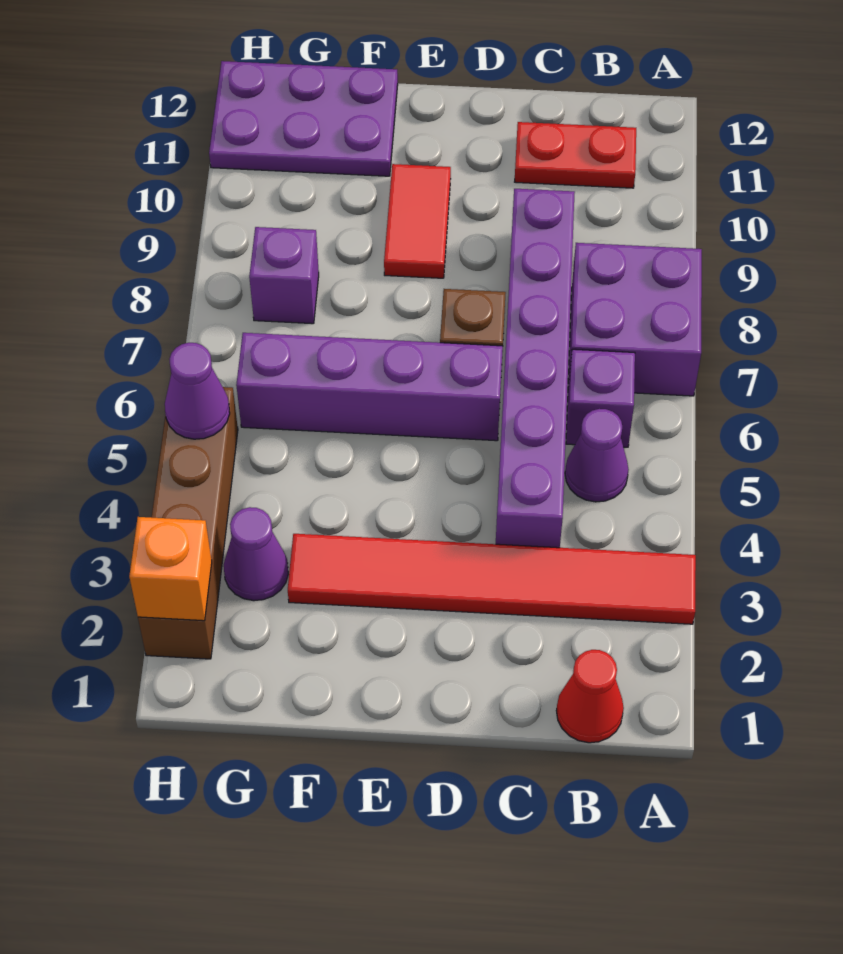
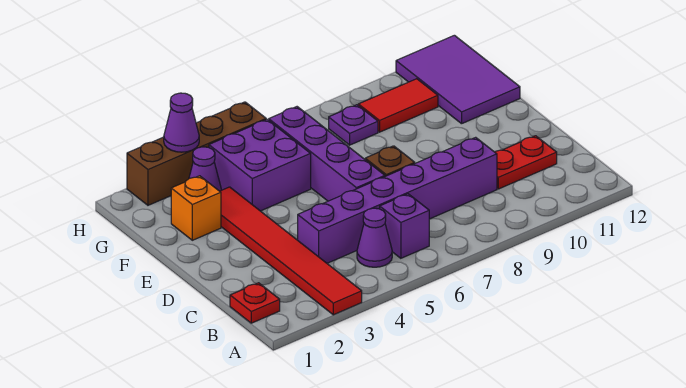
purple brick A7:B8 level 1 -> purple brick F4:G5 level 1
red cone B1 level 1 -> red plate B1 level 1
red plate B11:C11 level 1 -> red plate C10:C11 level 1
red tile E9:E10 level 1 -> red tile G9:G10 level 1
purple plate F11:H12 level 1 -> purple tile F11:H12 level 1
purple brick G8 level 1 -> purple plate G8 level 1
orange brick H2 level 2 -> orange brick F2 level 1
purple cone H5 level 2 -> purple cone H3 level 2

